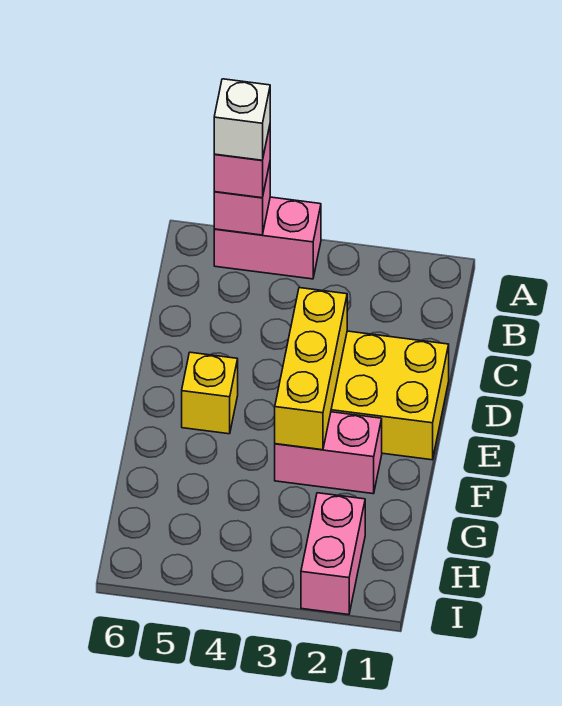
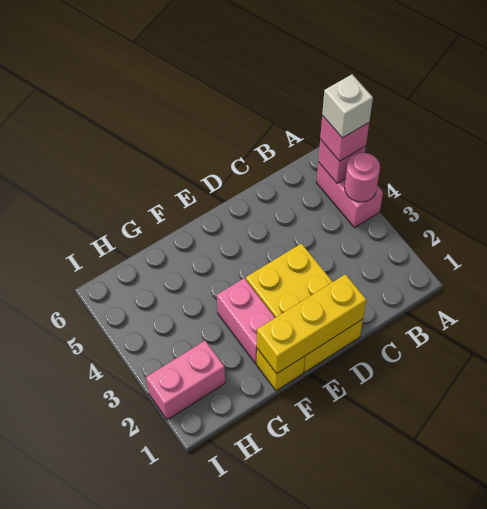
none -> pink round brick A4 level 2
yellow brick D3:F3 level 2 -> yellow brick D1:F1 level 2
yellow brick E5 level 1 -> yellow brick F1 level 1

